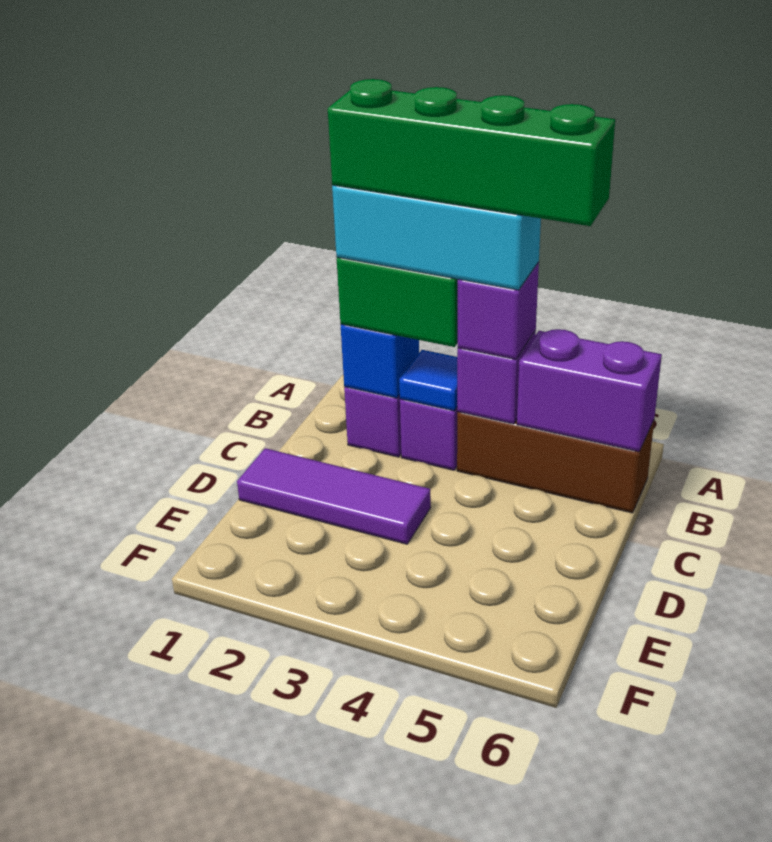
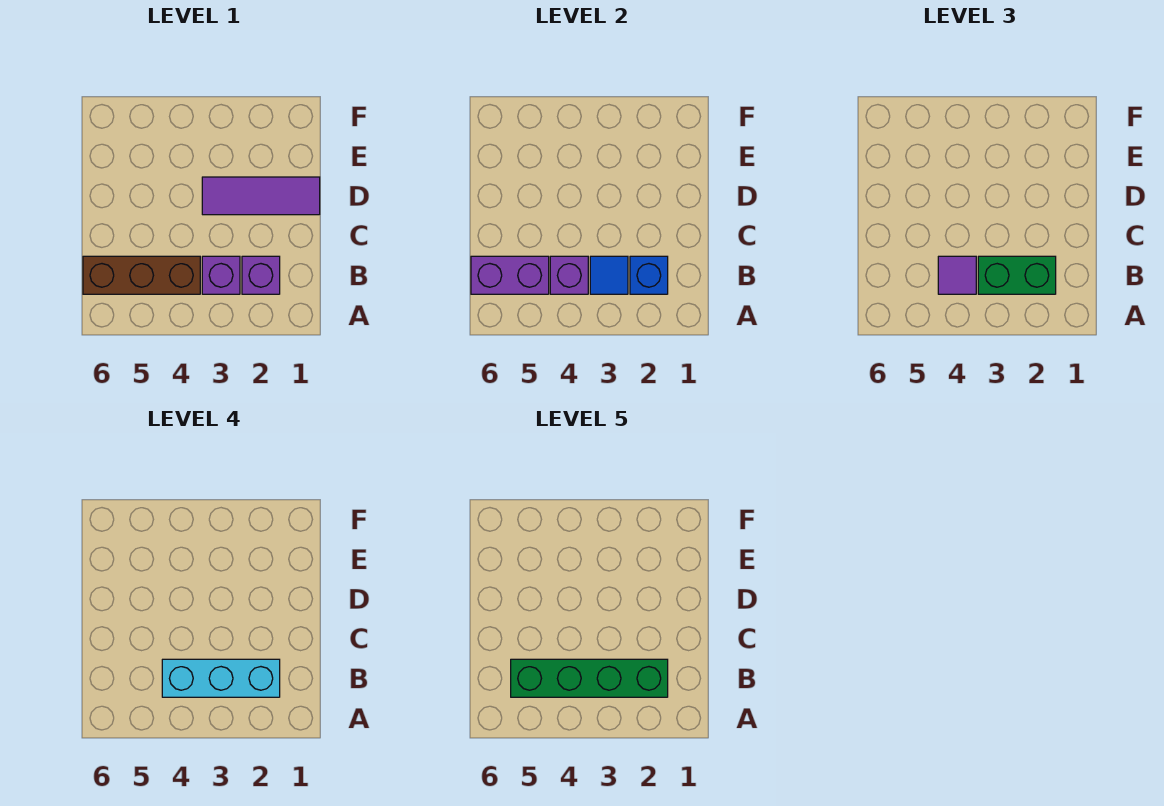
purple brick B4 level 3 -> purple tile B4 level 3

